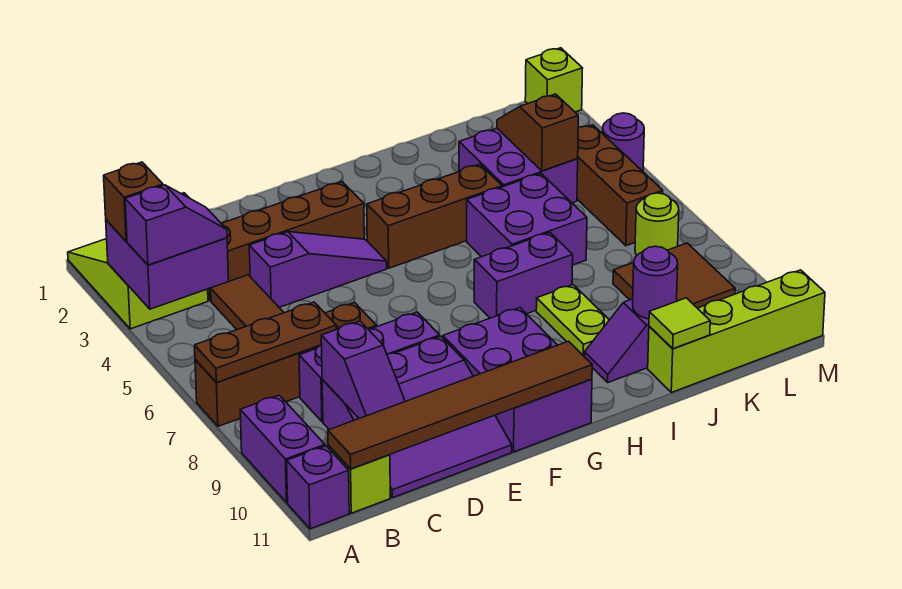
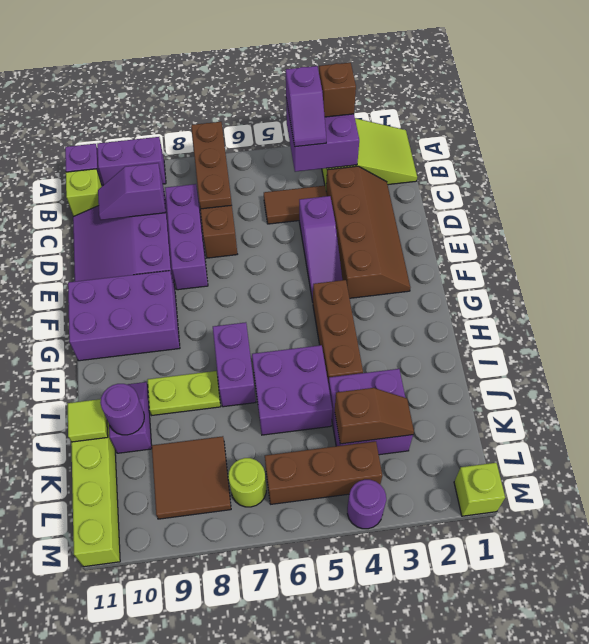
brown tile B11:G11 level 2 -> none

